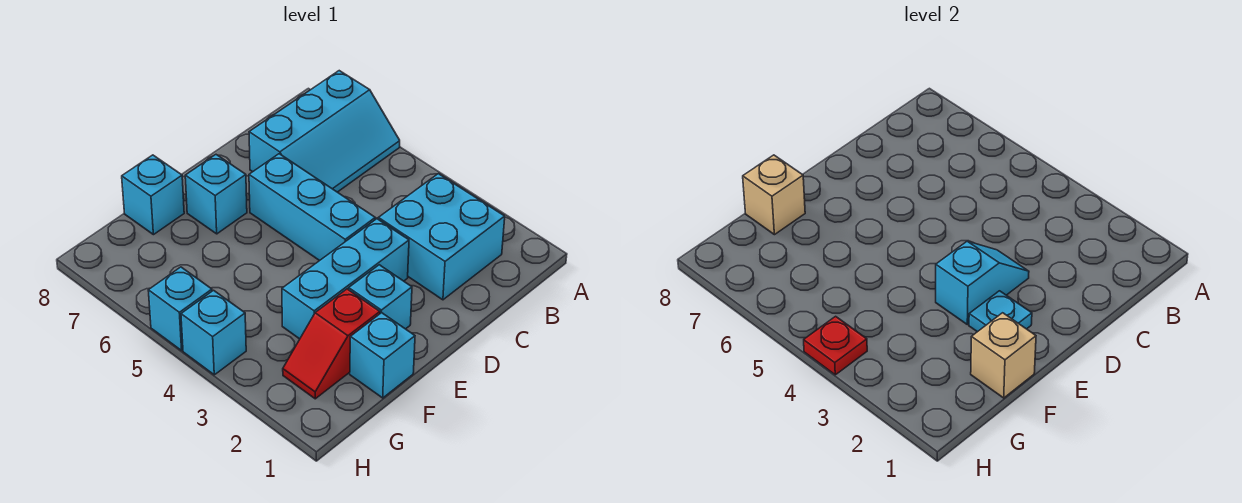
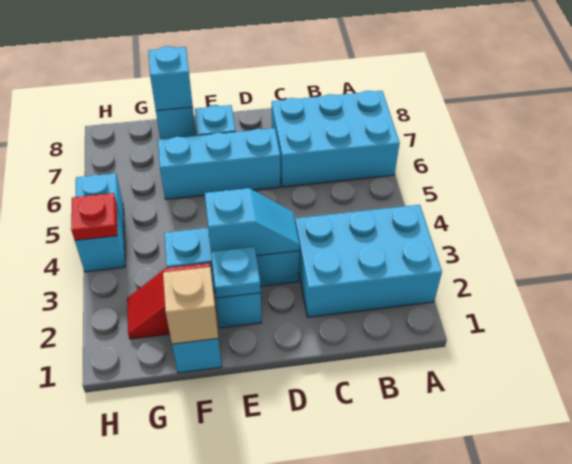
cyan slope A6:C7 level 1 top 7 -> cyan brick A6:C7 level 1
cyan brick B2:C3 level 1 -> cyan brick A2:C3 level 1
cyan brick D4:D6 level 1 -> cyan brick D6:F6 level 1
tan brick F8 level 2 -> cyan brick F8 level 2

